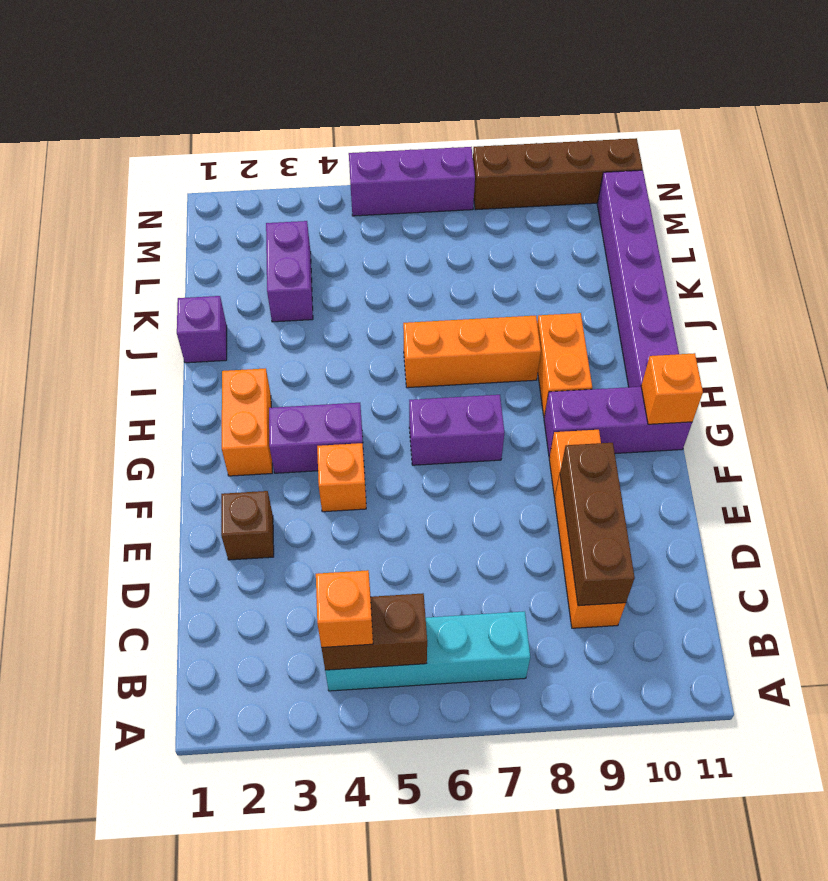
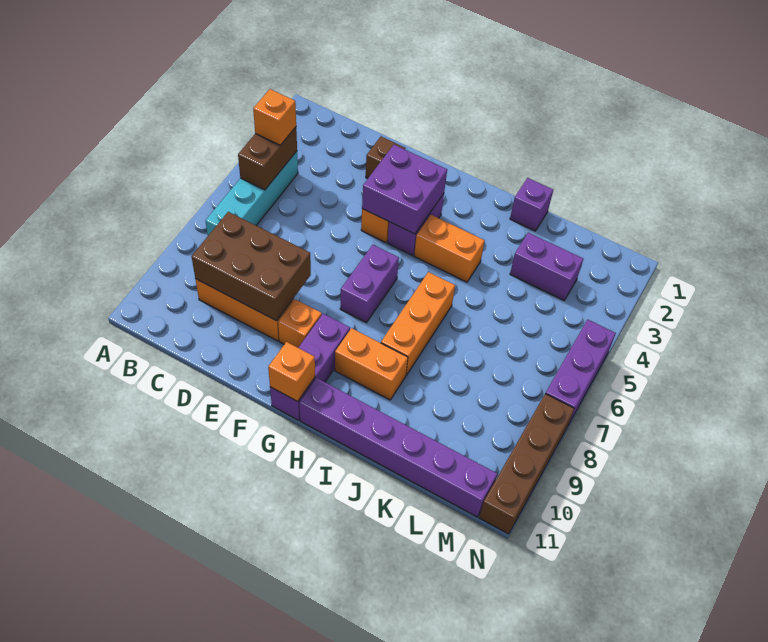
brown brick C9:E9 level 2 -> brown brick C8:E9 level 2
none -> purple brick F3:G4 level 2
orange brick G2:H2 level 1 -> orange brick H4:I4 level 1

